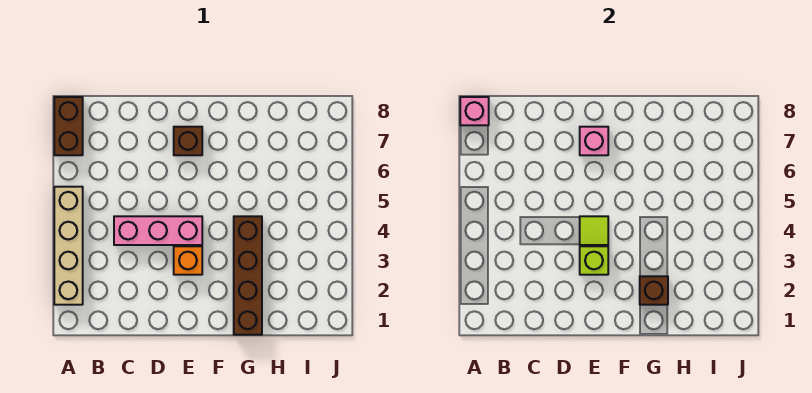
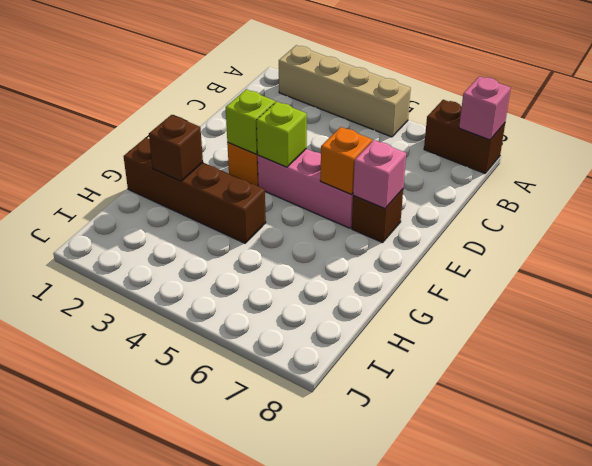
pink brick C4:E4 level 1 -> pink brick E4:E6 level 1
lime tile E4 level 2 -> lime brick E4 level 2
none -> orange brick E6 level 2

